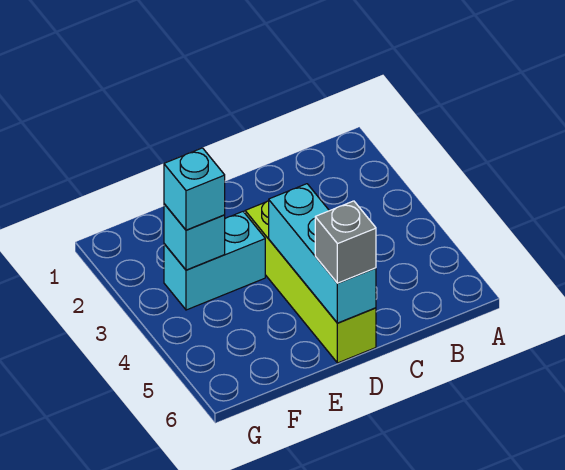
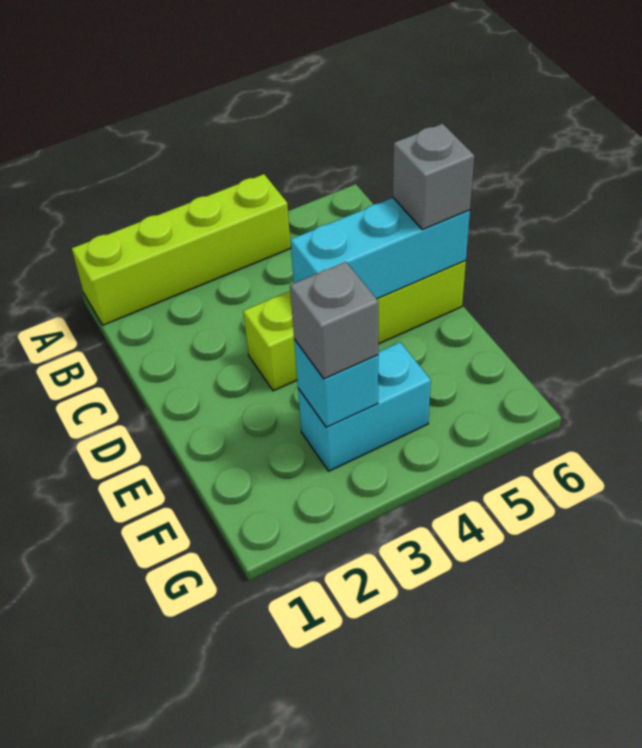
none -> lime brick A1:A4 level 1
cyan brick E3:F3 level 1 -> cyan brick F3:F4 level 1
cyan brick F3 level 3 -> grey brick F3 level 3

